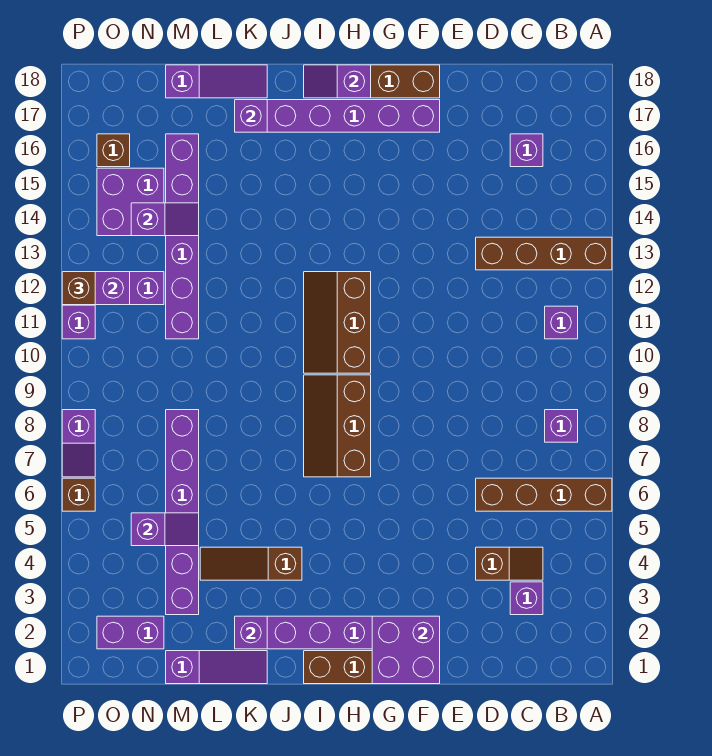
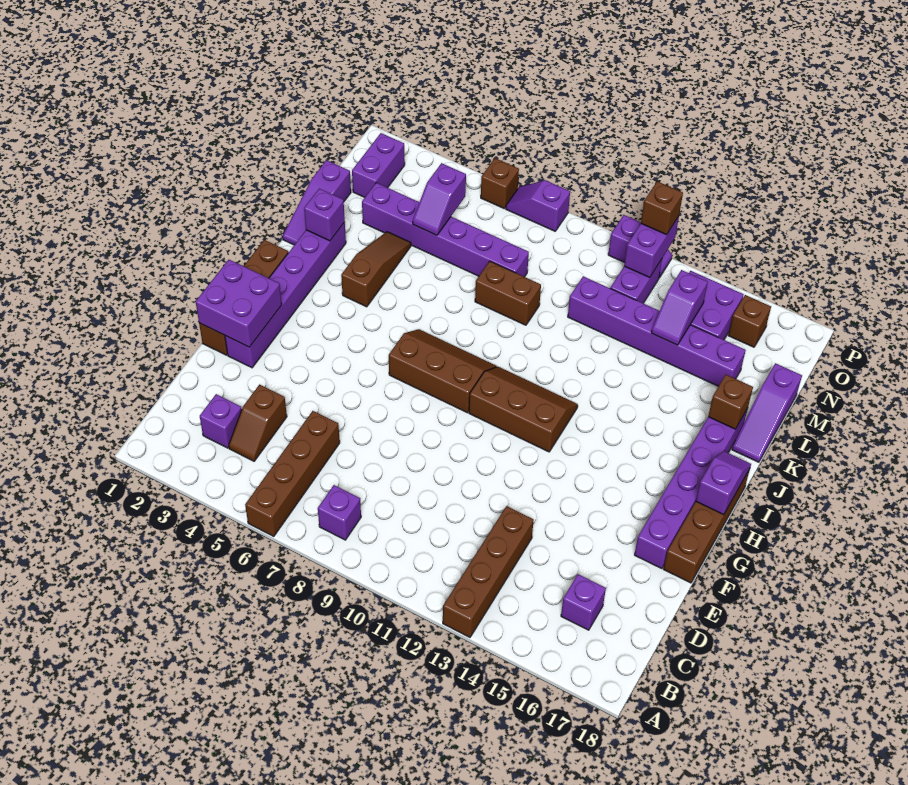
purple brick B11 level 1 -> none
purple brick K17 level 2 -> brown brick K17 level 2
none -> brown brick L8:L9 level 1

